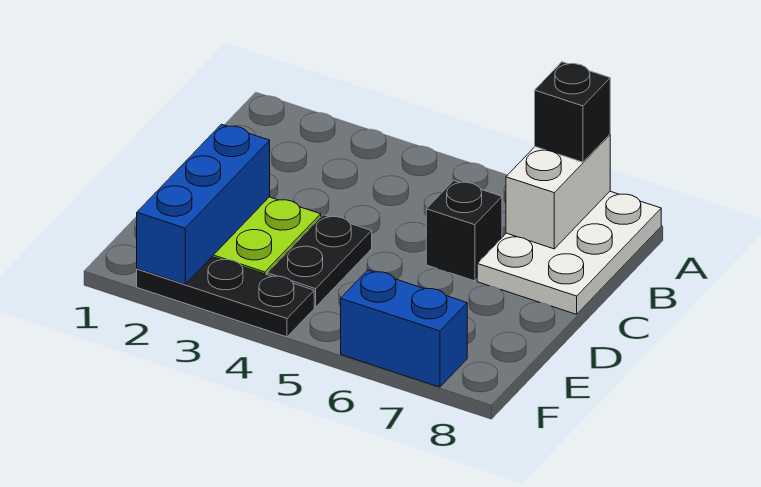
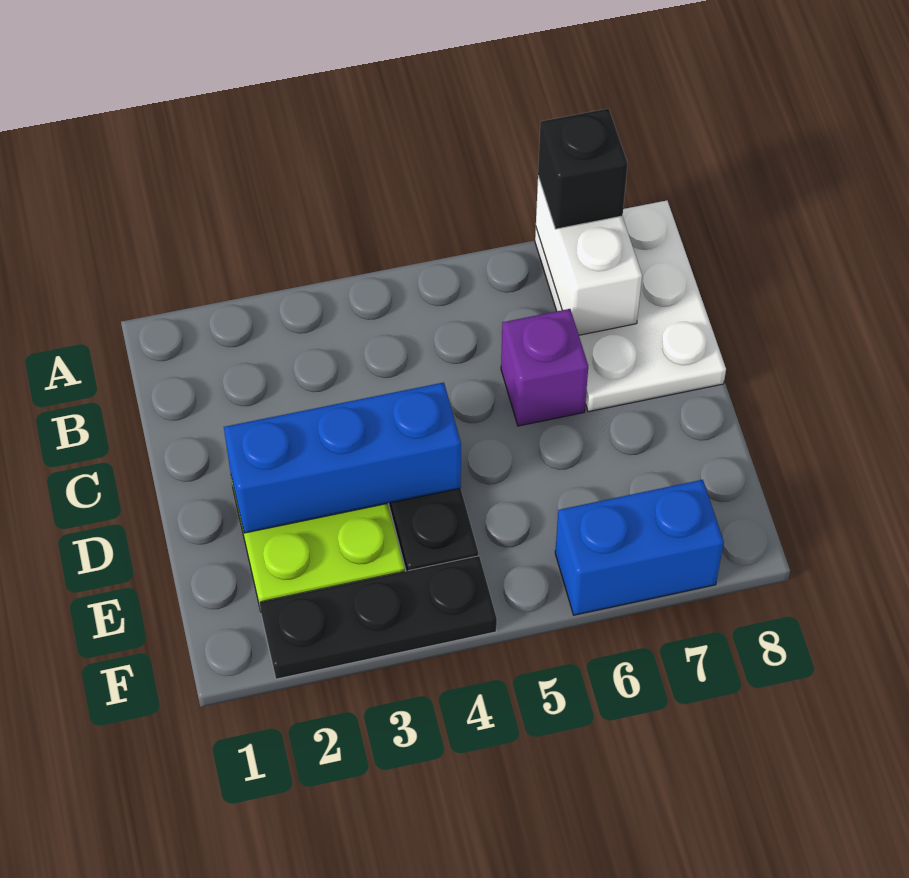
black brick C6 level 1 -> purple brick C6 level 1
blue brick D2:F2 level 2 -> blue brick D2:D4 level 2

